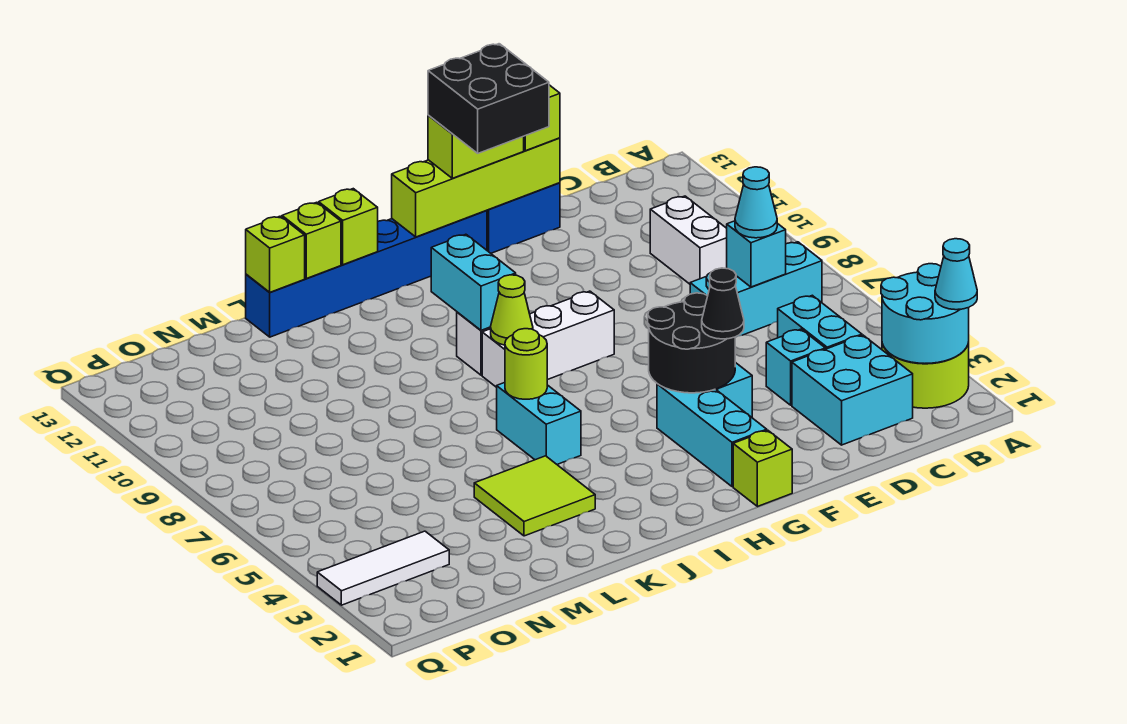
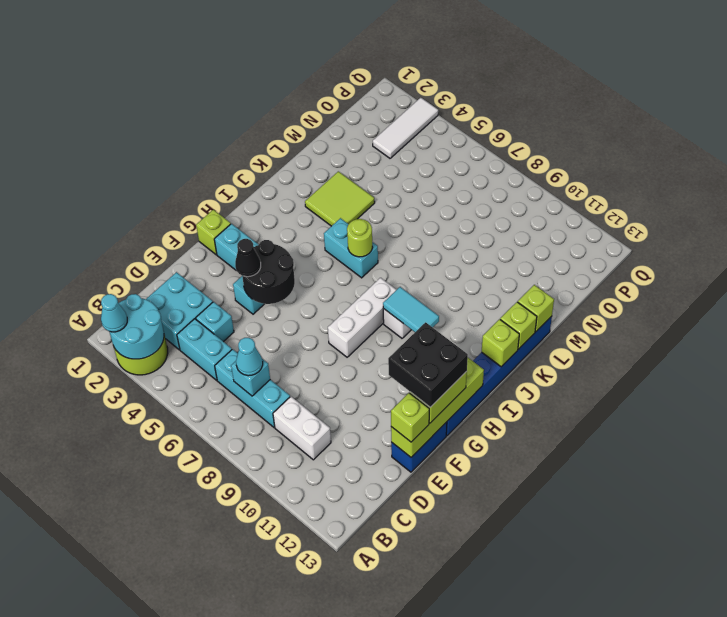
cyan brick B7:D7 level 1 -> cyan brick C6:C8 level 1
lime cone I8 level 2 -> none
cyan brick I9:I10 level 2 -> cyan tile I9:I10 level 2

